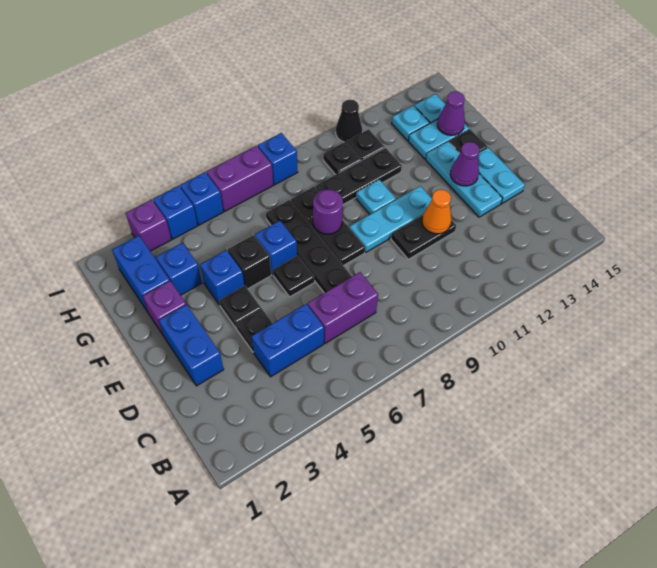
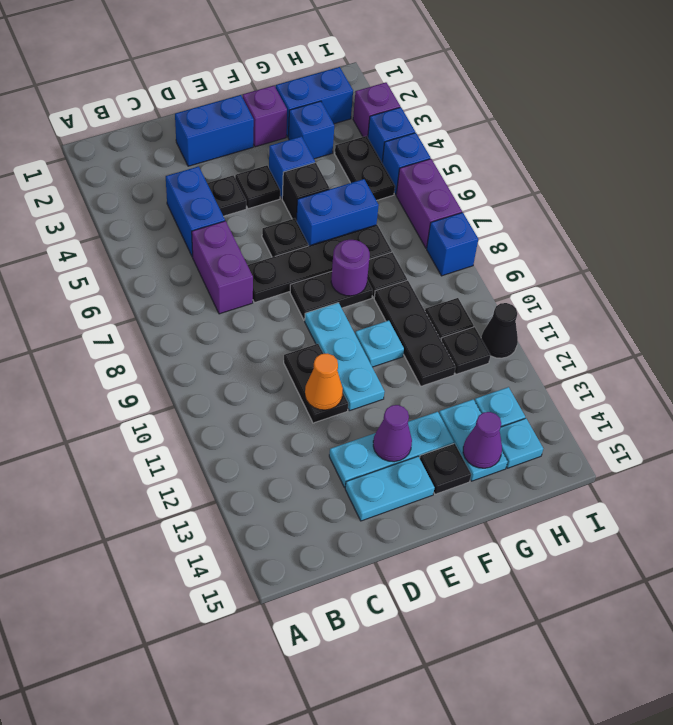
blue brick F6 level 1 -> blue brick F6:G6 level 1
none -> black plate H4:H5 level 1

